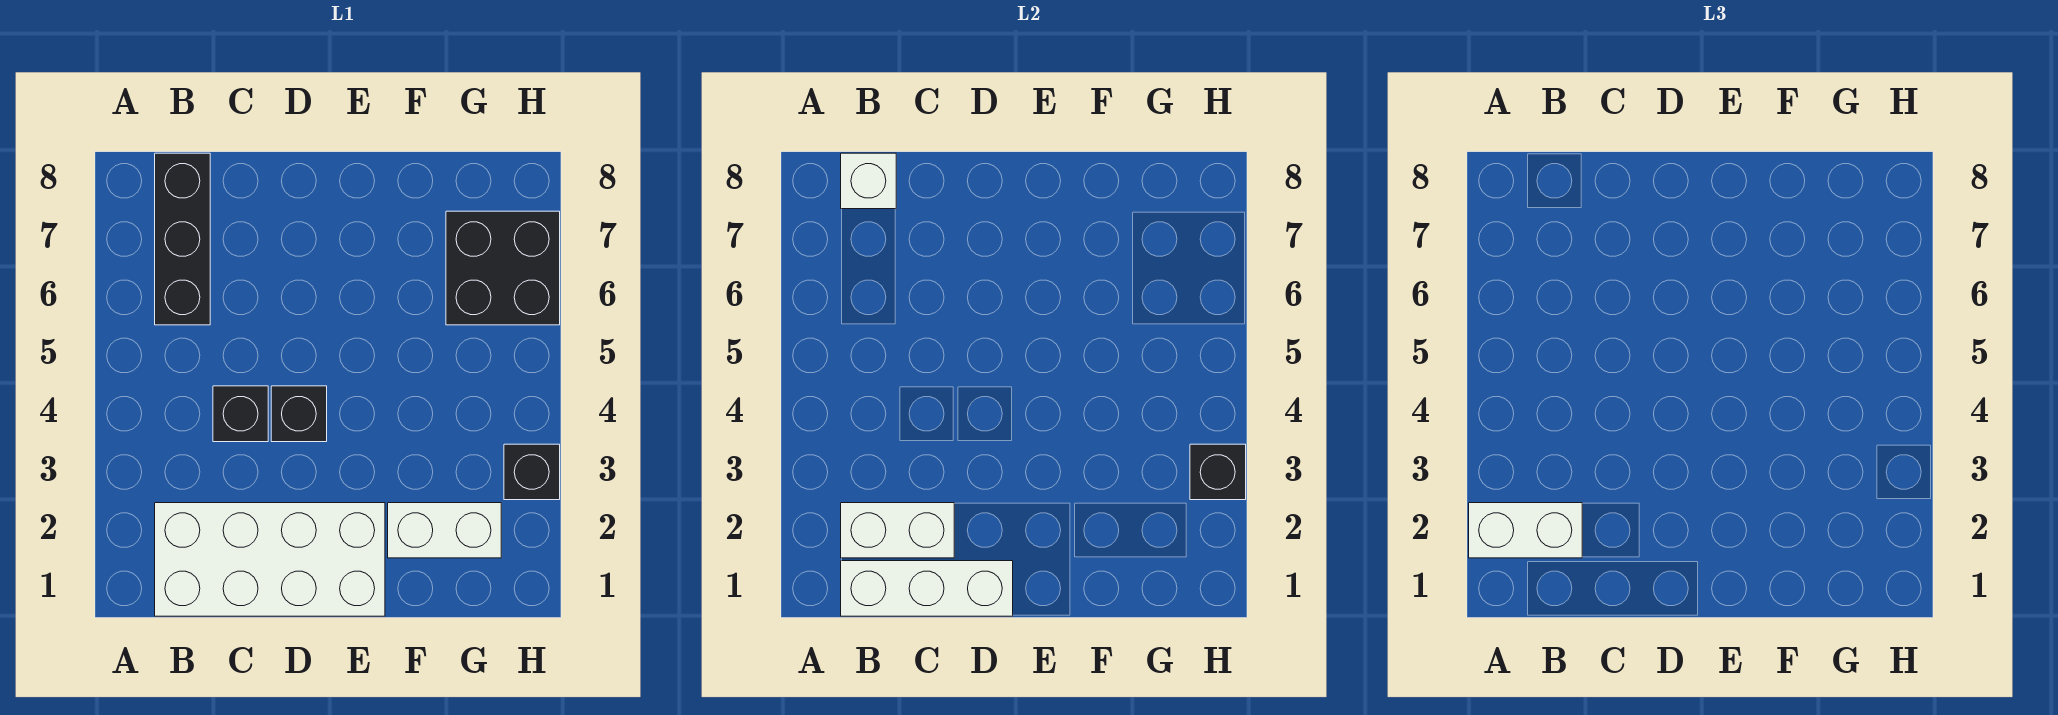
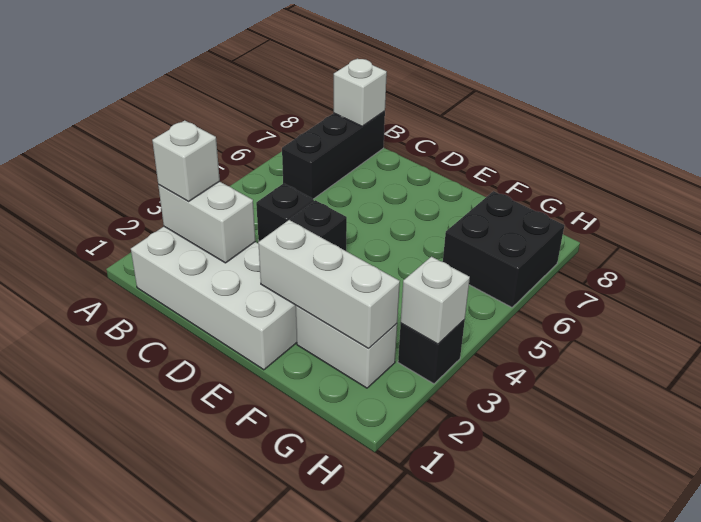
white brick A2:B2 level 3 -> white brick B2 level 3
white brick B1:D1 level 2 -> white brick E2:G2 level 2
black brick H3 level 2 -> white brick H3 level 2

